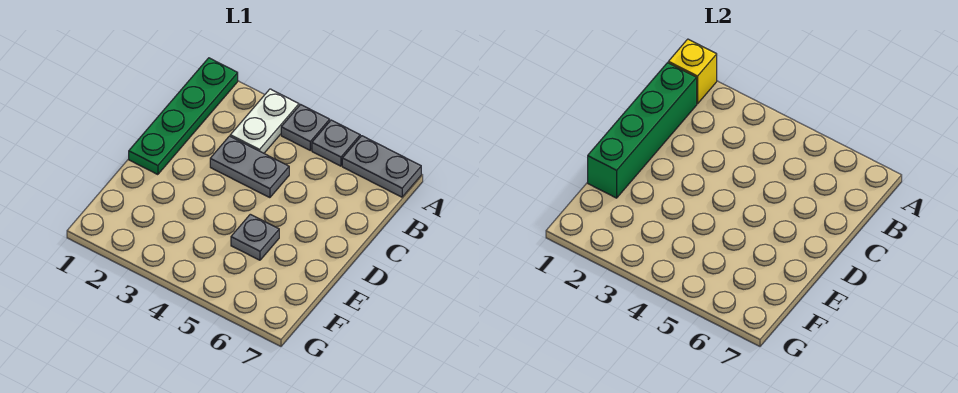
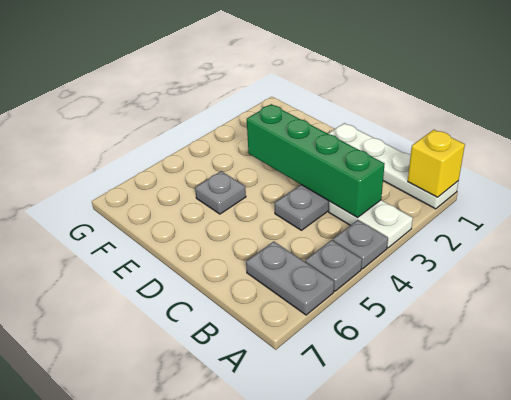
green plate A1:D1 level 1 -> white plate A1:D1 level 1
grey plate A6:A7 level 1 -> grey plate A6:B6 level 1
green brick B1:E1 level 2 -> green brick B3:E3 level 2

